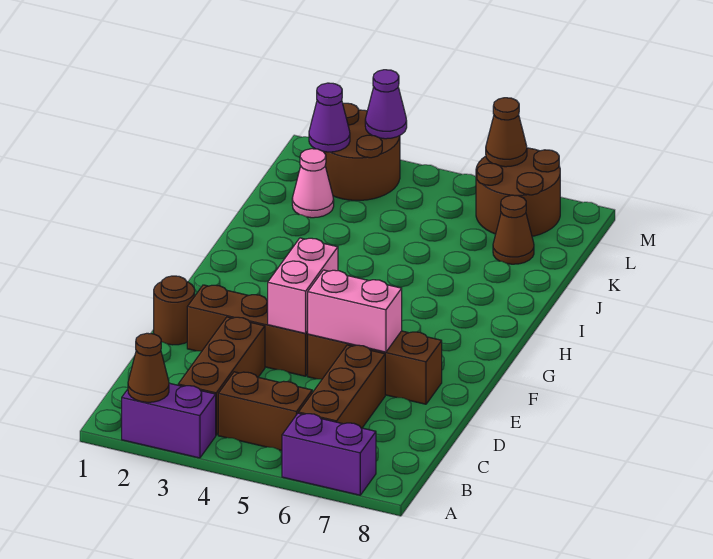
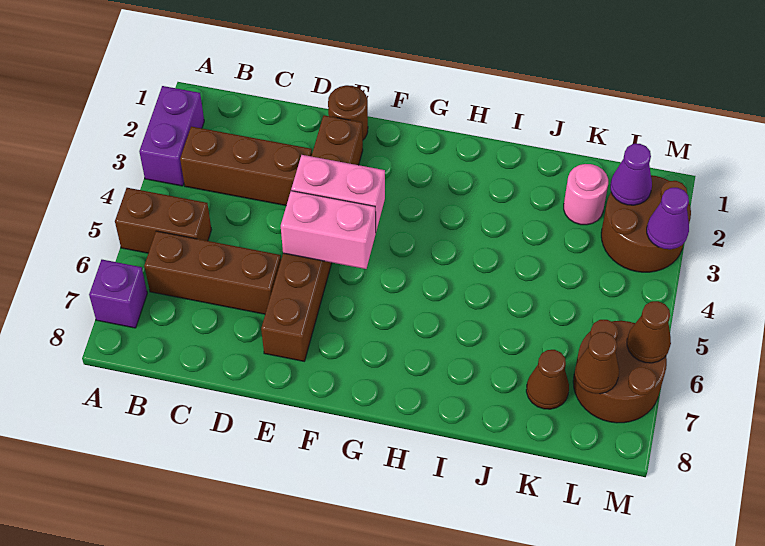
brown cone A2 level 2 -> brown cone L7 level 2
purple brick A6:A7 level 1 -> purple brick A7 level 1
brown brick B4:B5 level 1 -> brown brick A5:B5 level 1
pink brick E5:E6 level 2 -> pink brick E5:F5 level 2
pink cone K2 level 1 -> pink round brick K2 level 1

